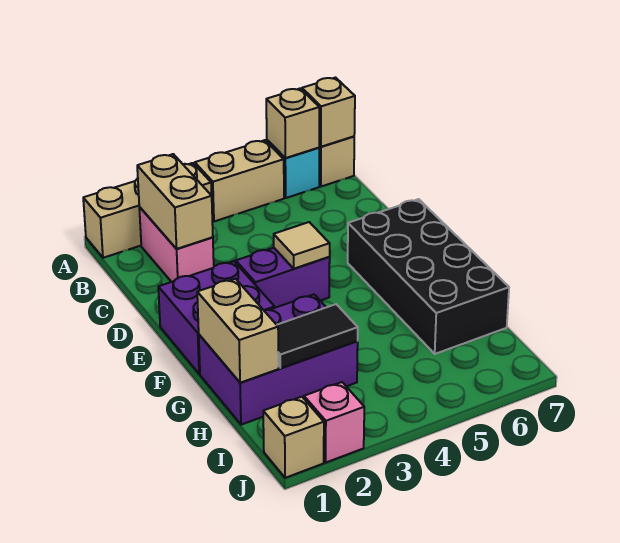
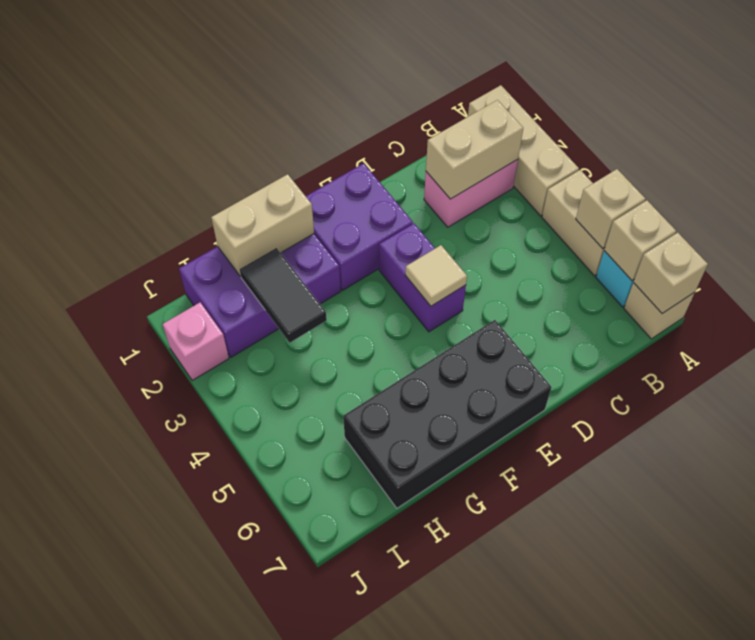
purple brick G1:H3 level 1 -> purple brick G1:I2 level 1
tan brick J1 level 1 -> tan brick A5 level 2

